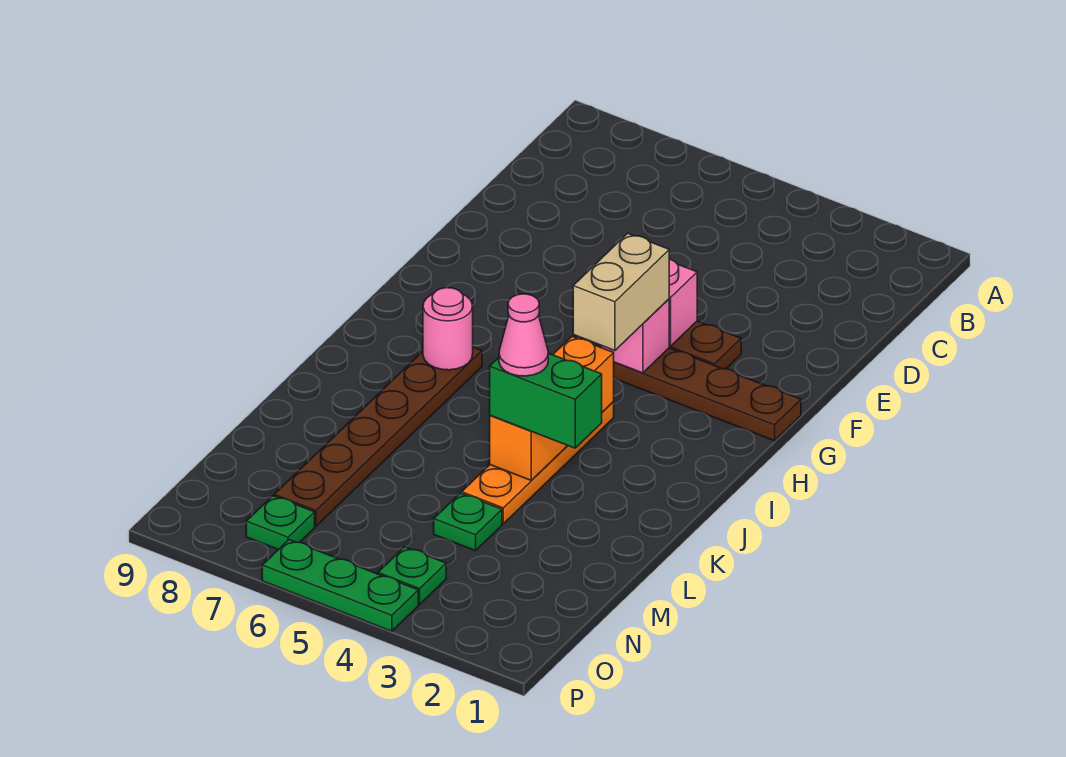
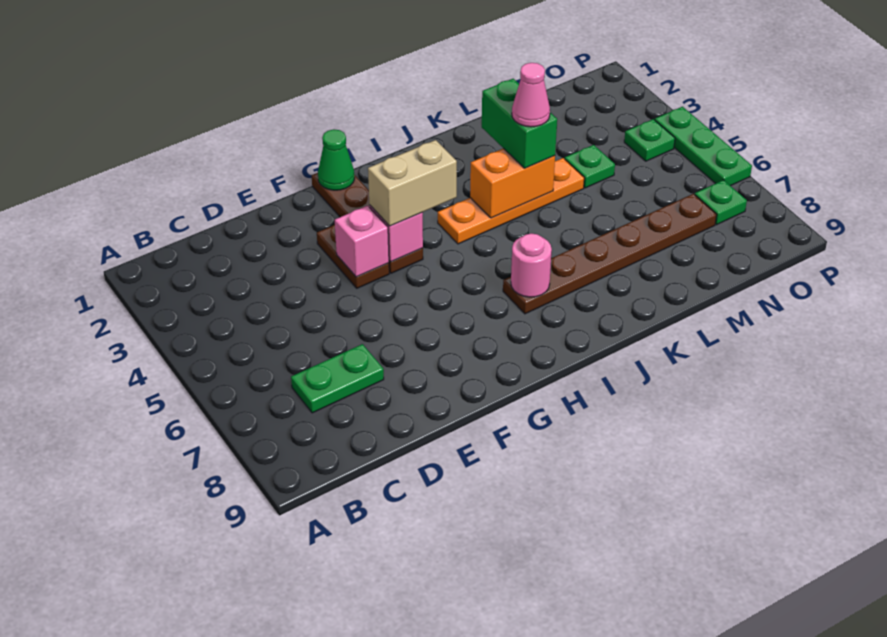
none -> green plate C7:D7 level 1
none -> green cone G1 level 2
orange brick I4:K4 level 2 -> orange brick J4:K4 level 2

